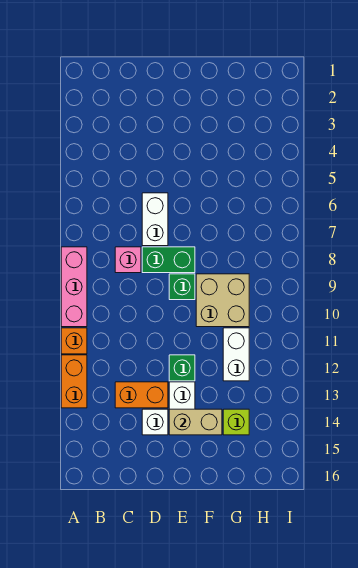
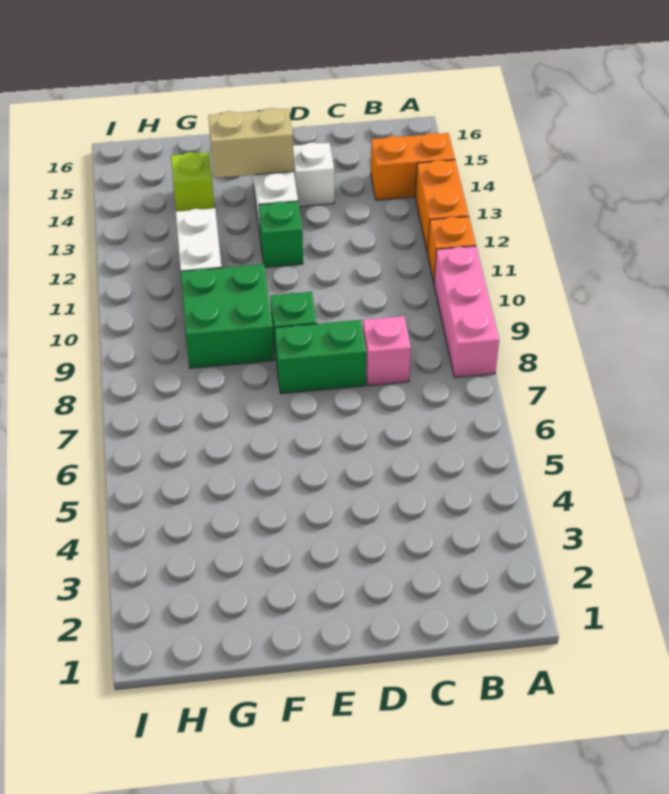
orange brick C13:D13 level 1 -> orange brick A14:B14 level 1
white brick D6:D7 level 1 -> none
tan brick F9:G10 level 1 -> green brick F9:G10 level 1

